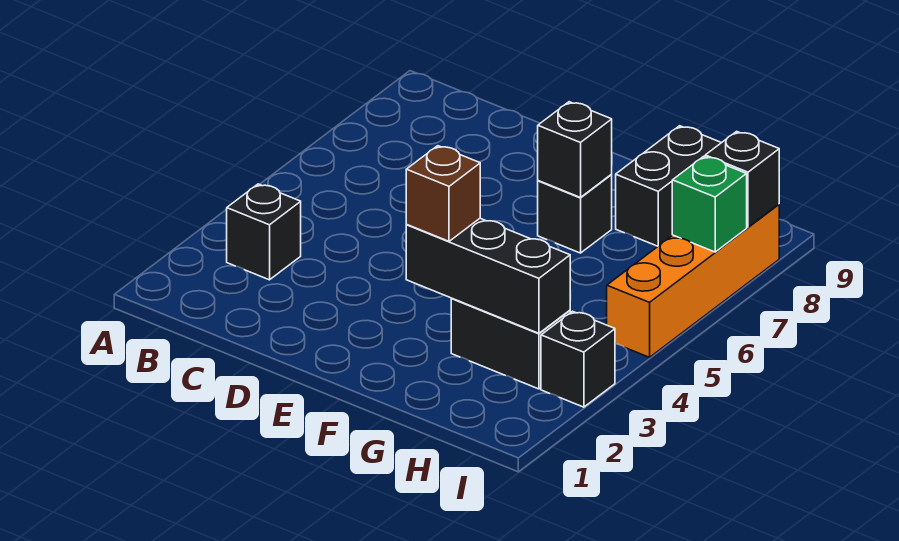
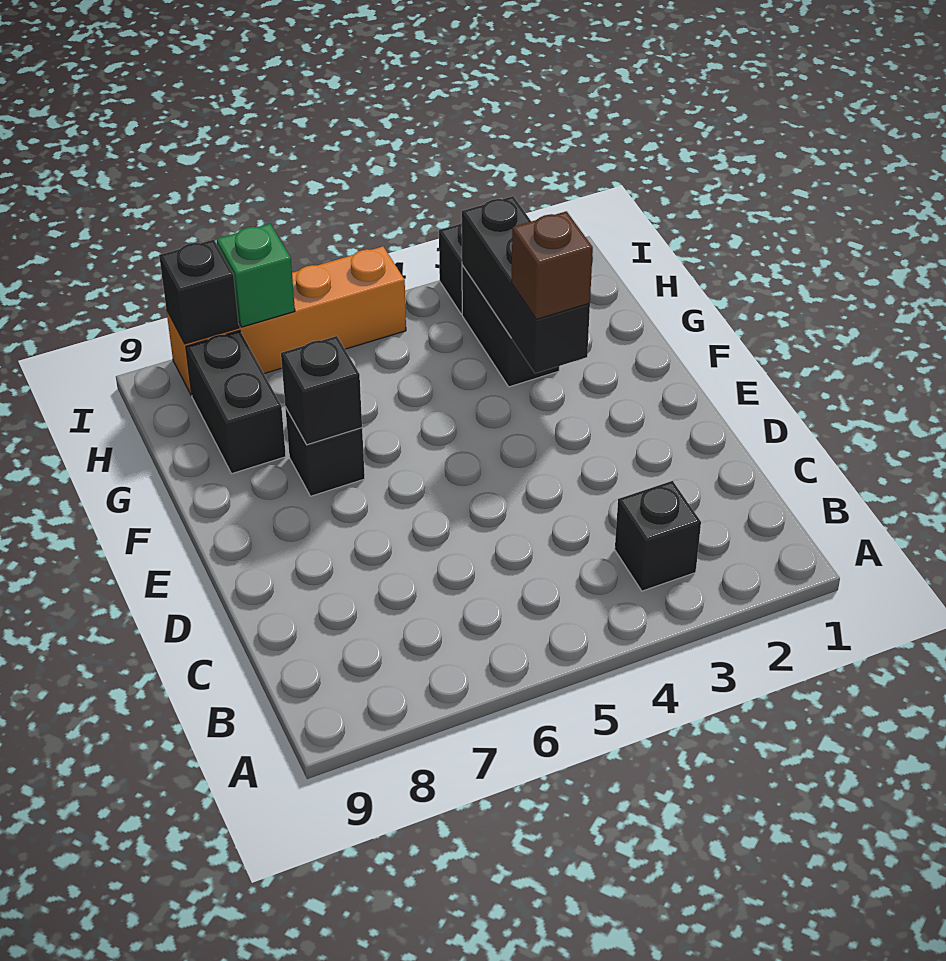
black brick G8:G9 level 1 -> black brick G8:H8 level 1

